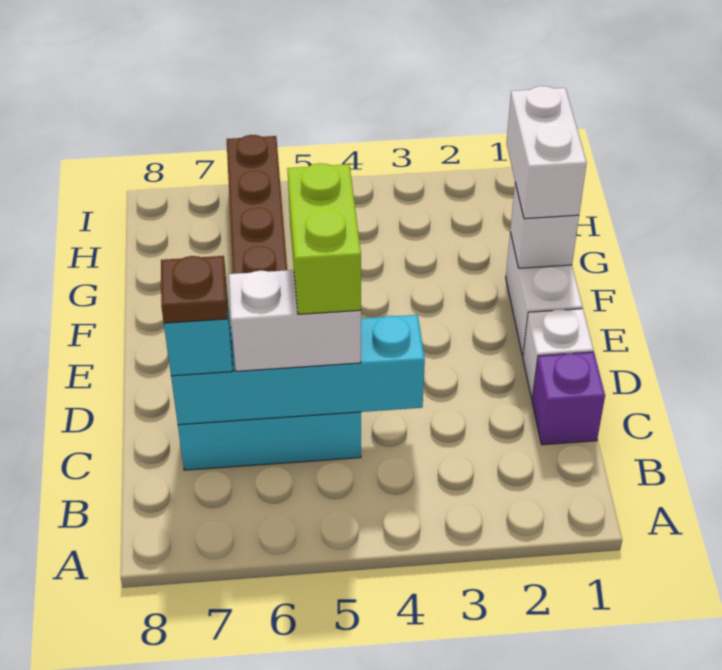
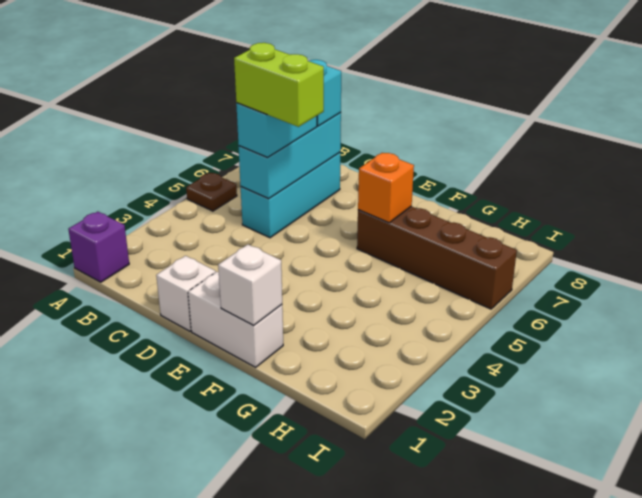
purple brick C1 level 1 -> purple brick A1 level 1
cyan brick C4:C7 level 2 -> cyan brick C5:C7 level 2
white brick C5:C6 level 3 -> cyan brick C5:C6 level 3
brown plate C7 level 4 -> brown plate A5 level 1
white brick F1:G1 level 3 -> none
none -> orange brick F6 level 2

